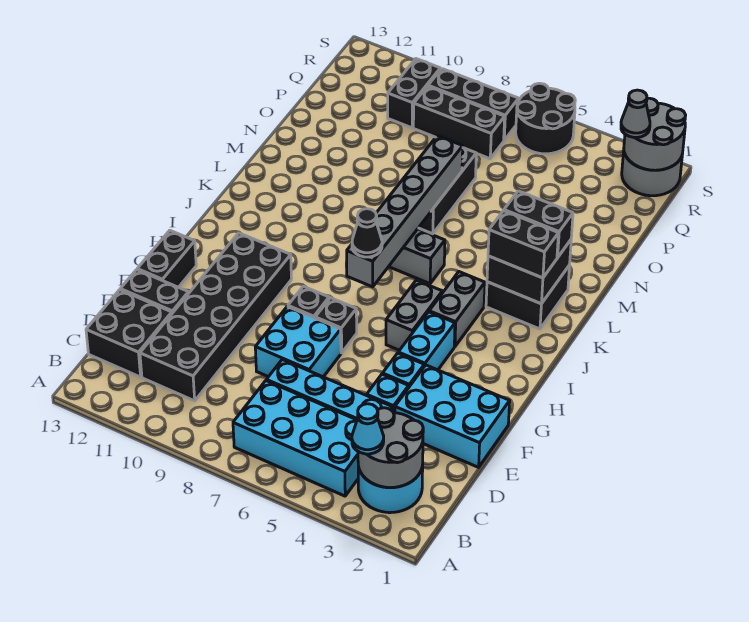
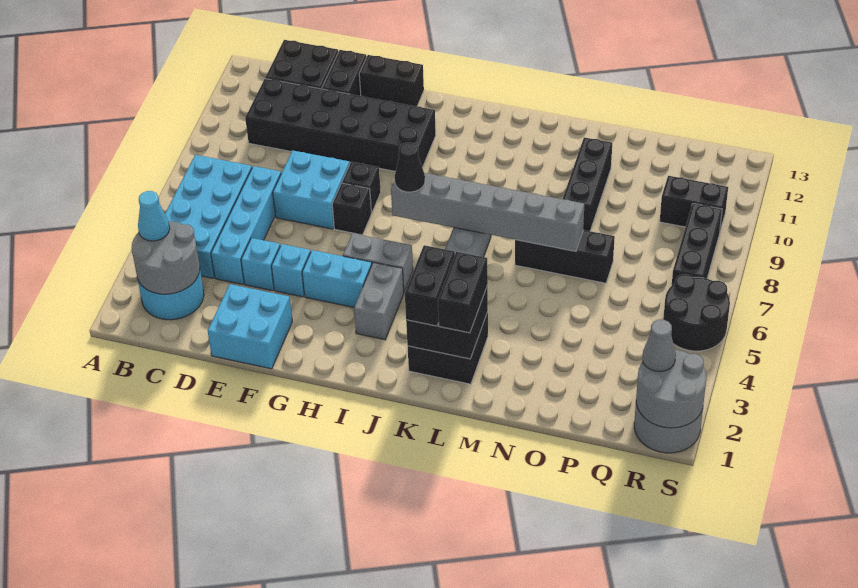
cyan brick E1:F3 level 1 -> cyan brick E1:F2 level 1
grey brick I4:J4 level 1 -> grey brick I3:I4 level 1
black brick Q7:Q9 level 1 -> black brick N9:N11 level 1

